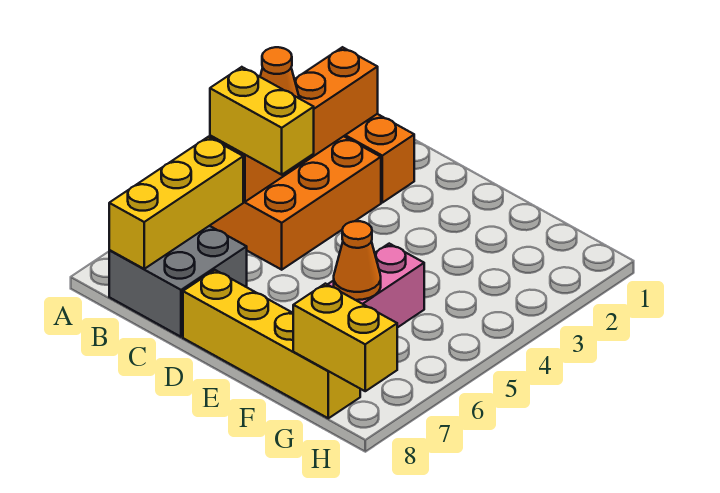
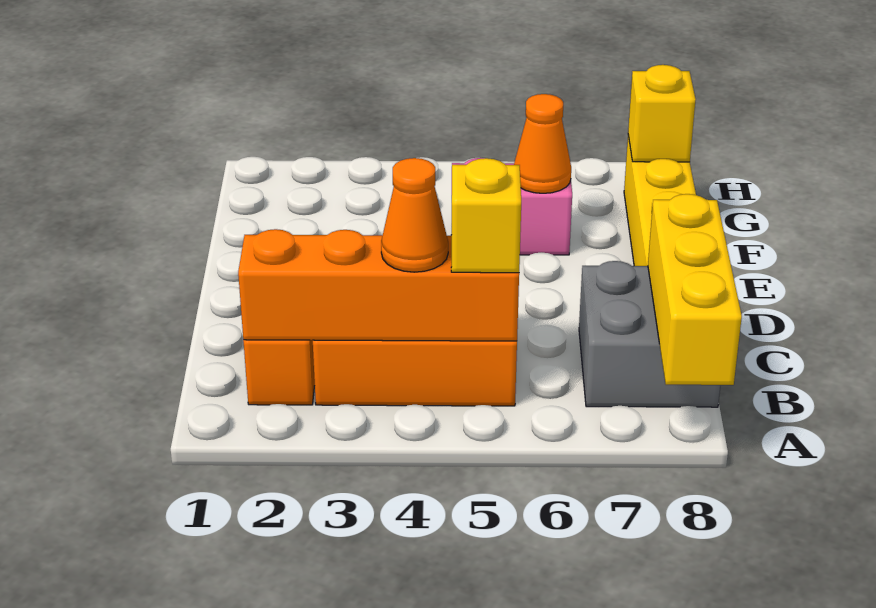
yellow brick B5:C5 level 3 -> yellow brick B5 level 3
yellow brick B6:B8 level 2 -> yellow brick A8:C8 level 2
yellow brick G8:H8 level 2 -> yellow brick G8 level 2

